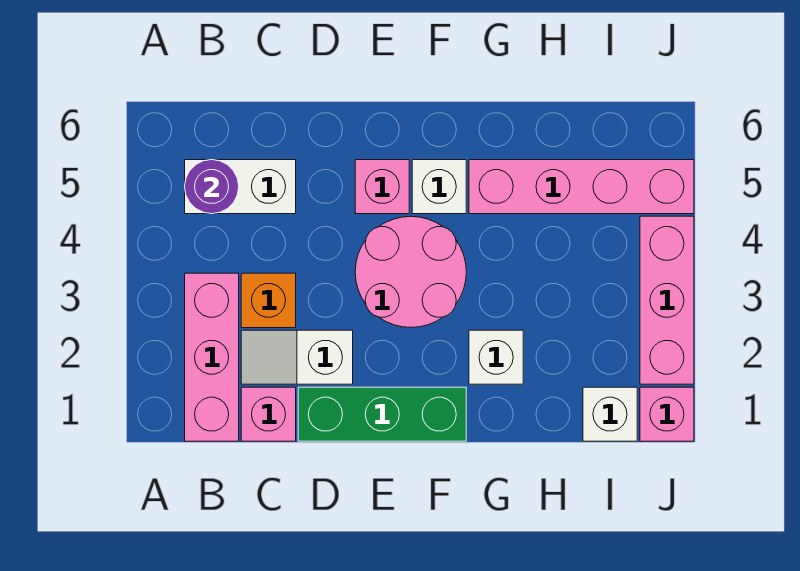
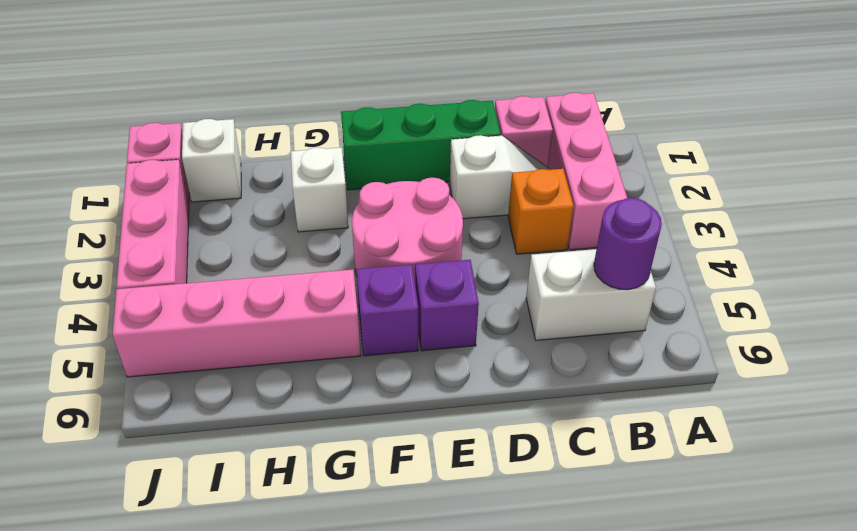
pink brick E5 level 1 -> purple brick E5 level 1
white brick F5 level 1 -> purple brick F5 level 1

